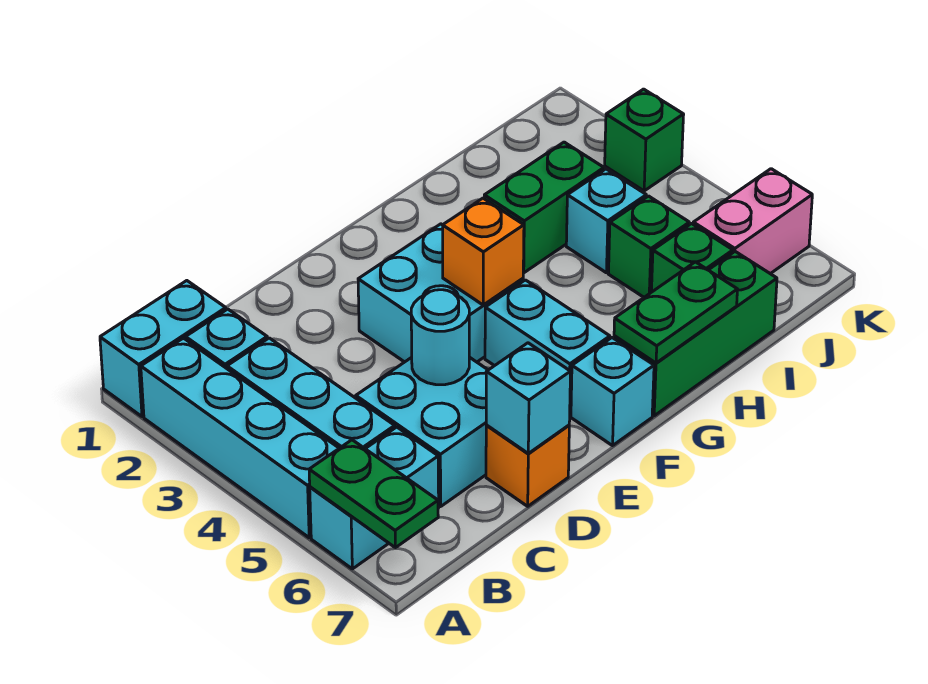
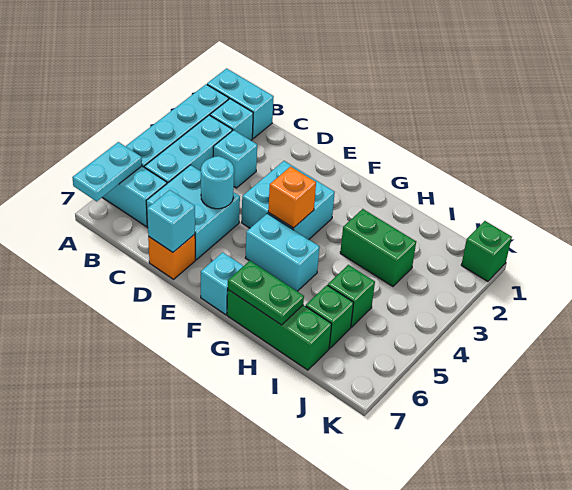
green plate A6:A7 level 2 -> cyan plate A6:A7 level 2
cyan brick F5:F6 level 1 -> cyan brick F5:G5 level 1
cyan brick I4 level 1 -> cyan brick C3 level 1
pink brick J6:K6 level 1 -> none
green brick K3 level 1 -> green brick K1 level 1

